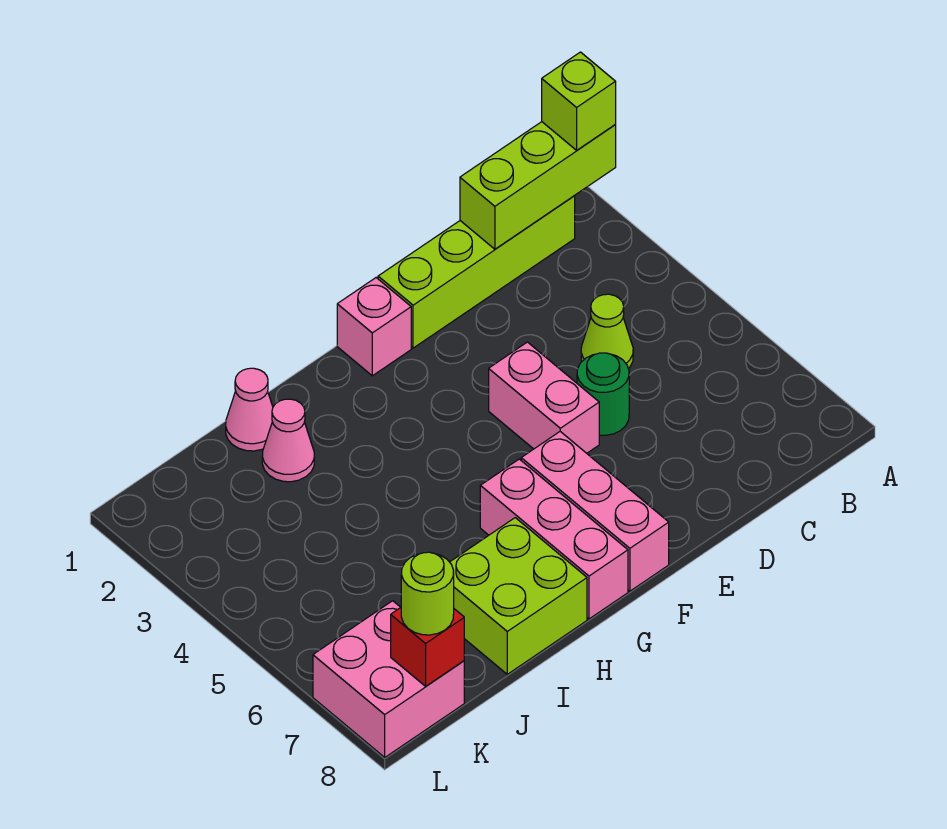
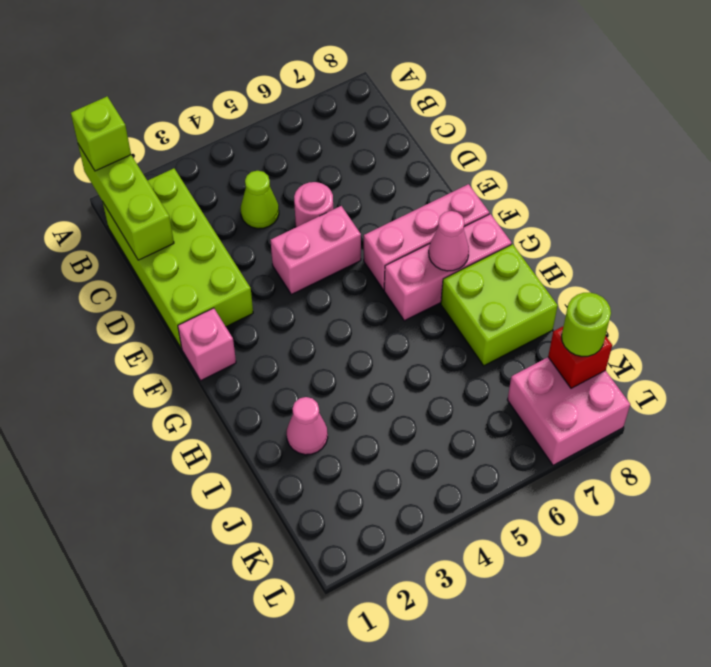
lime brick B1:E1 level 1 -> lime brick B1:E2 level 1
green round brick D5 level 1 -> pink round brick D5 level 1
pink cone I1 level 1 -> pink cone G7 level 2

